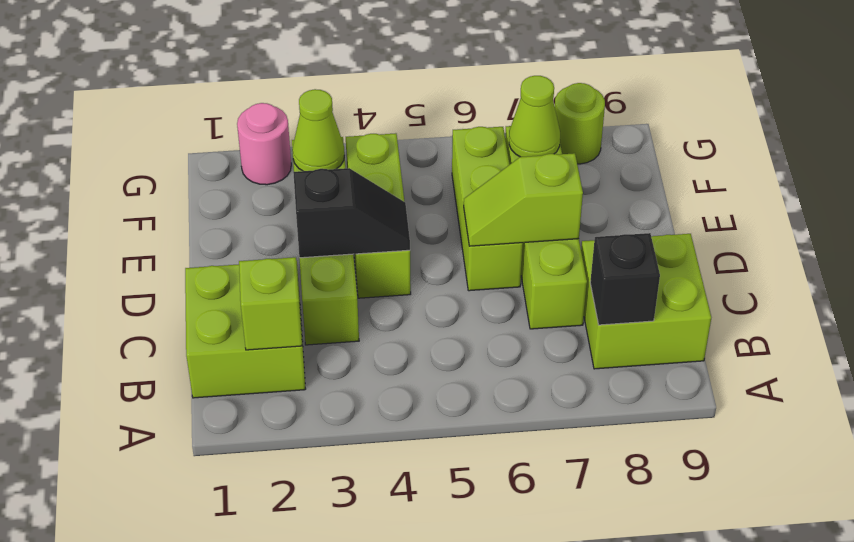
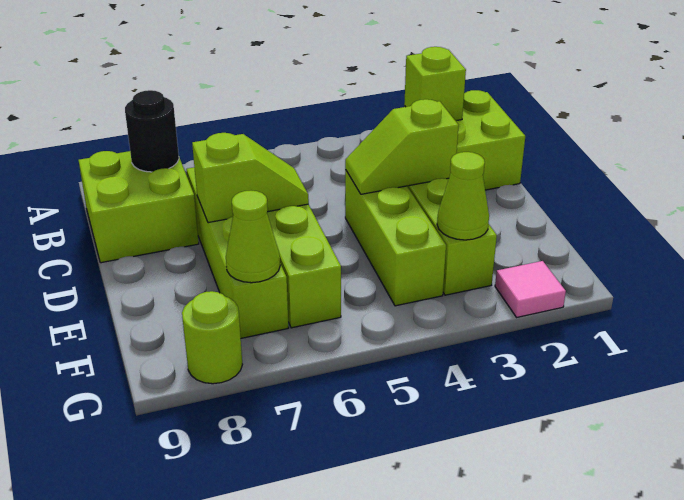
black brick B8 level 2 -> black round brick B8 level 2
black slope D3:D4 level 2 top 3 -> lime slope D3:D4 level 2 top 3
pink round brick G2 level 1 -> pink tile G2 level 1

